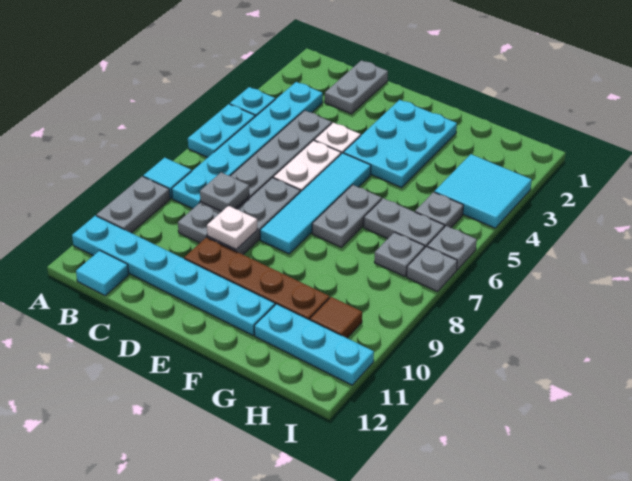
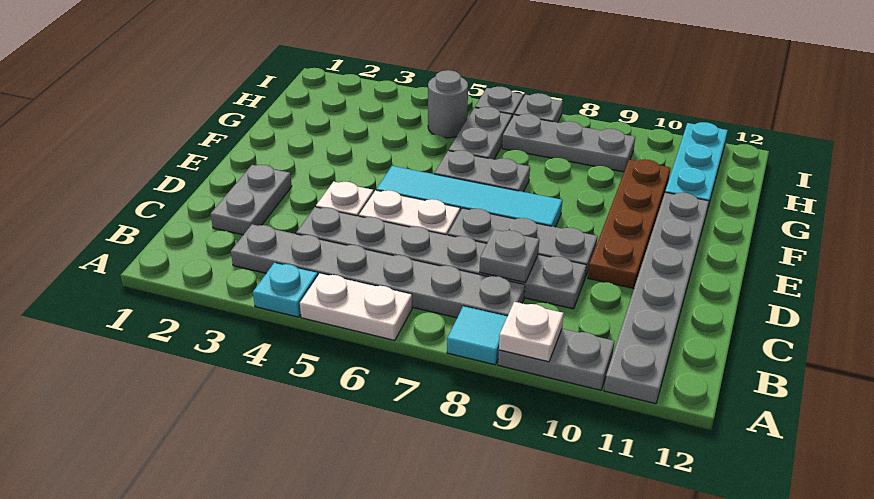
cyan plate A5:A6 level 1 -> white plate A5:A6 level 1
cyan plate A11:F11 level 1 -> grey plate A11:F11 level 1
cyan plate B3:B8 level 1 -> grey plate B3:B8 level 1
cyan tile B12 level 1 -> none
grey plate C1:C2 level 1 -> grey plate C2:D2 level 1
white plate D9 level 2 -> white plate A9 level 2
cyan plate E2:F4 level 1 -> none
cyan tile H3:I4 level 1 -> none
grey plate H5 level 1 -> grey round brick H5 level 1
grey plate H7 level 1 -> grey plate H7:H9 level 1
brown tile H10 level 1 -> none

